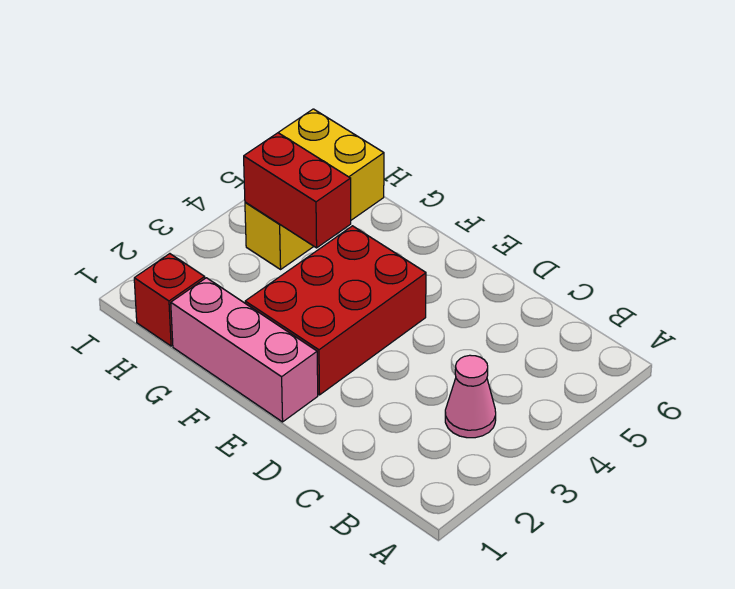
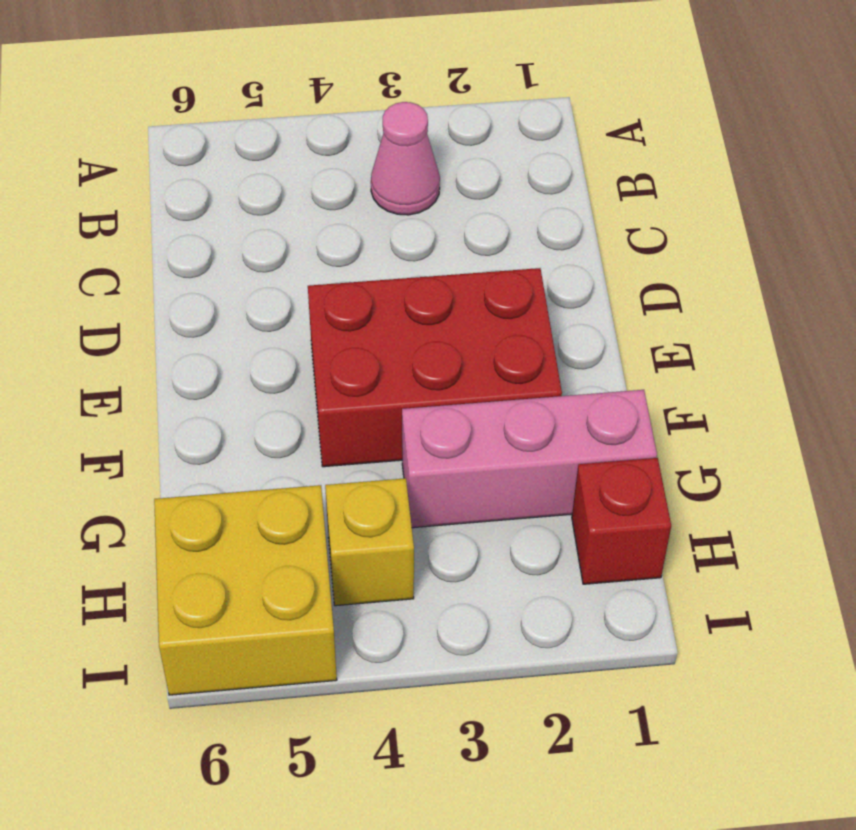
pink brick E1:G1 level 1 -> pink brick G1:G3 level 1
red brick G4:H4 level 2 -> none

